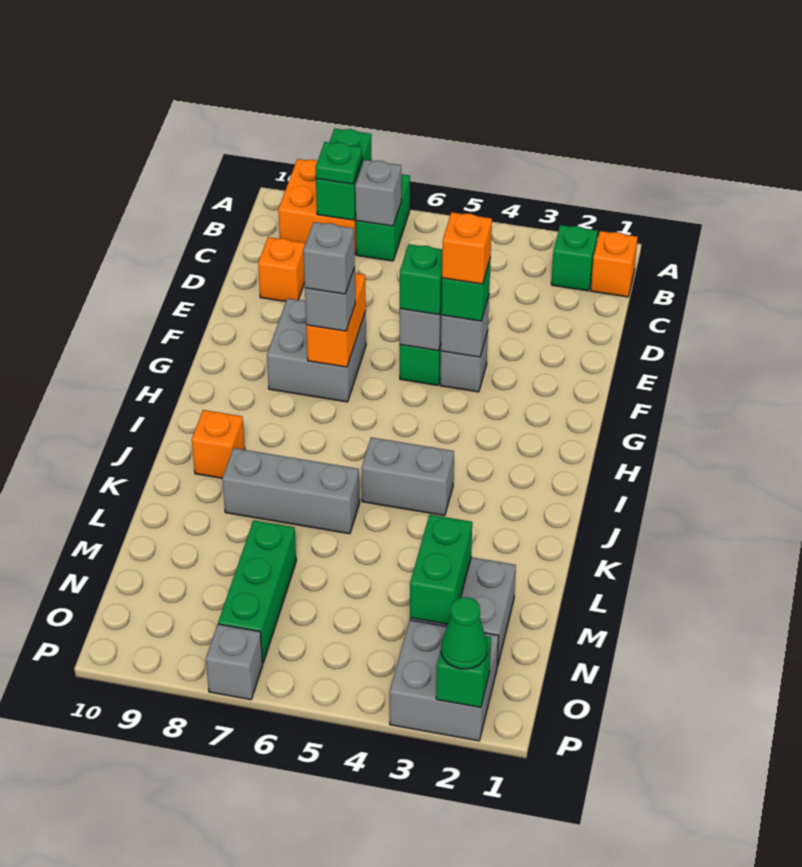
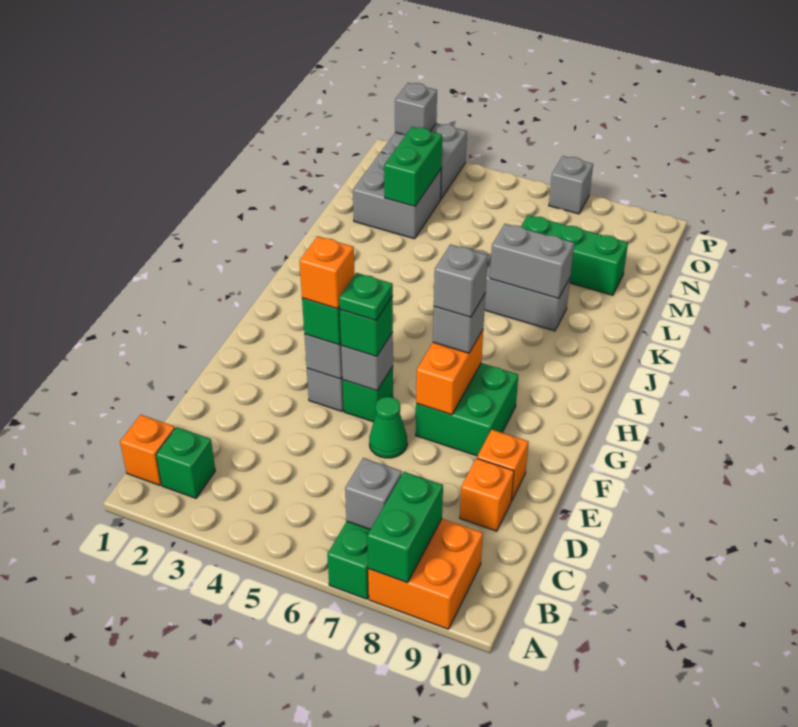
green plate B8 level 3 -> green plate F5 level 4
grey brick F7:G8 level 1 -> green brick F7:G8 level 1
grey brick J4:J5 level 1 -> grey brick K7:K8 level 2
orange brick J9 level 1 -> orange brick E9 level 1
green brick M7:O7 level 1 -> green brick M7:M9 level 1
green brick P2 level 2 -> grey brick P2 level 2
green cone P2 level 3 -> green cone E6 level 1

